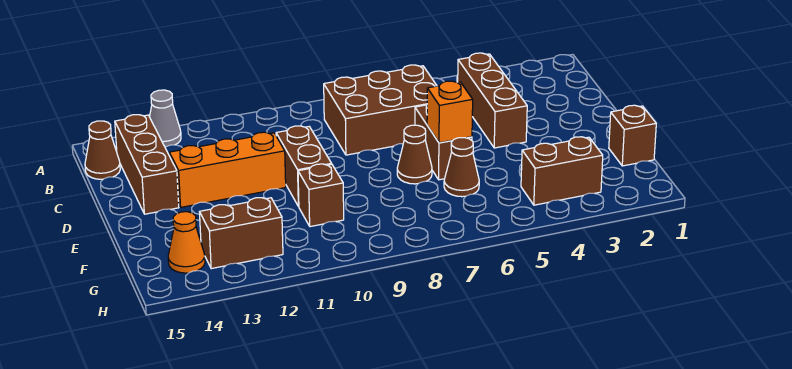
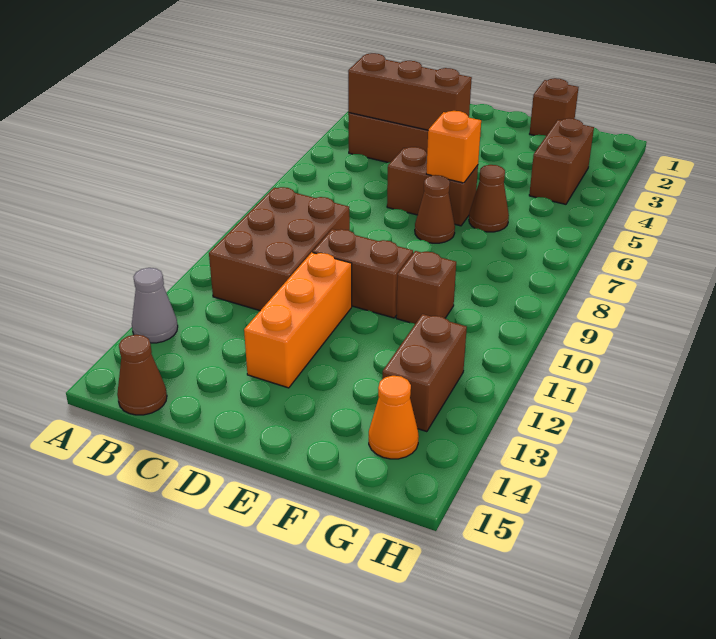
brown brick B6:C8 level 1 -> brown brick B9:C11 level 1
brown brick B14:D14 level 1 -> brown brick B4:D4 level 2

